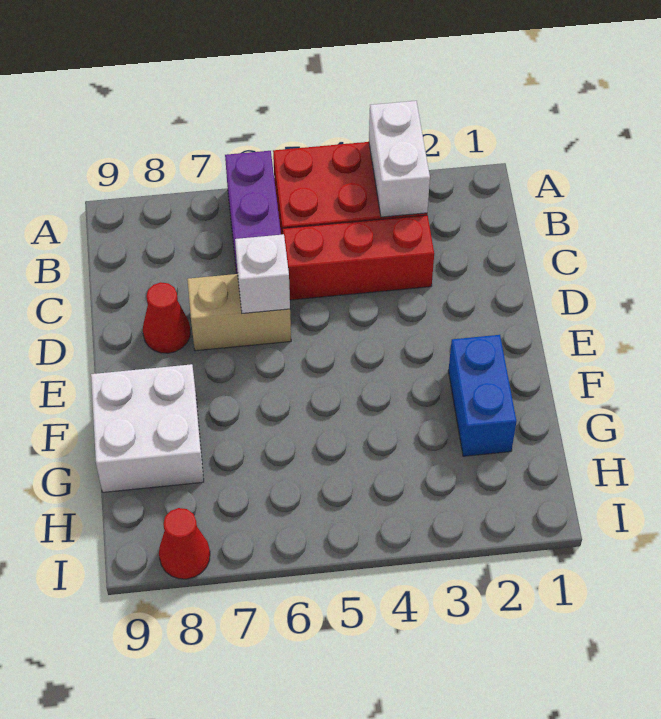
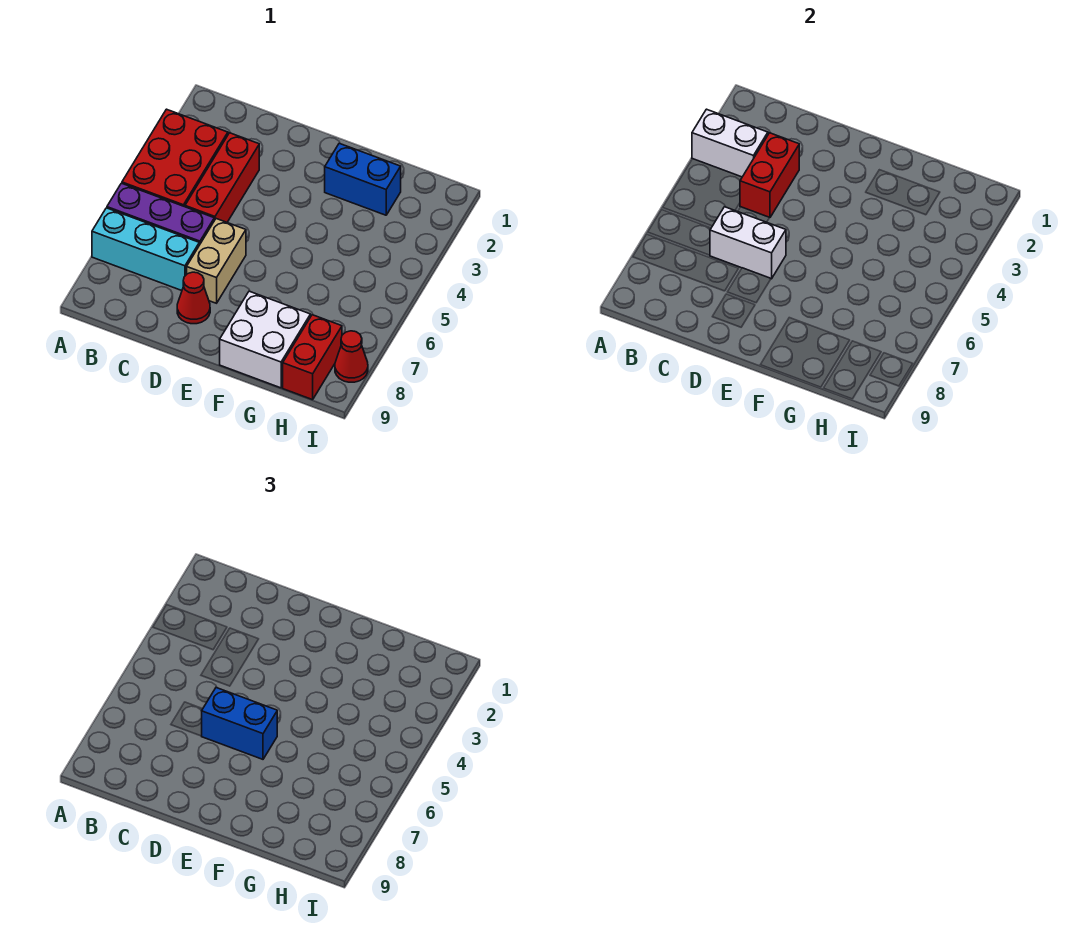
none -> cyan brick A7:C7 level 1
none -> red brick C3:C4 level 2
white brick D6 level 2 -> white brick C6:D6 level 2
none -> blue brick D6:E6 level 3
none -> red brick H8:H9 level 1

